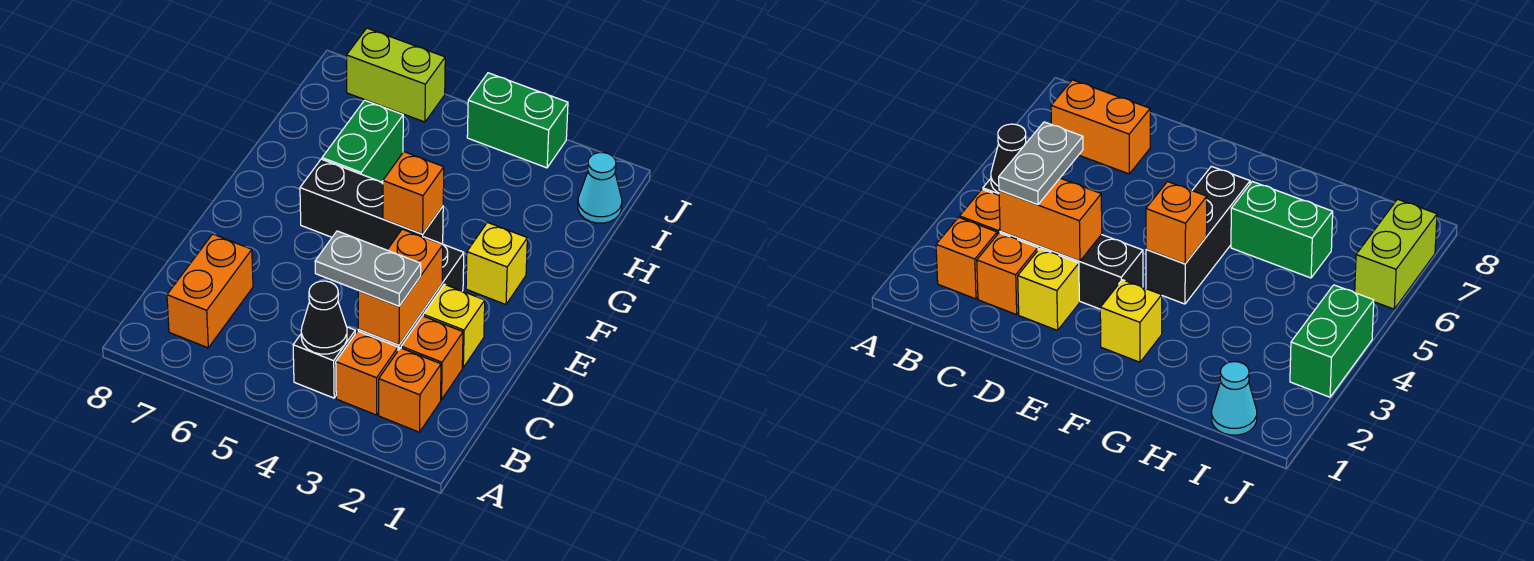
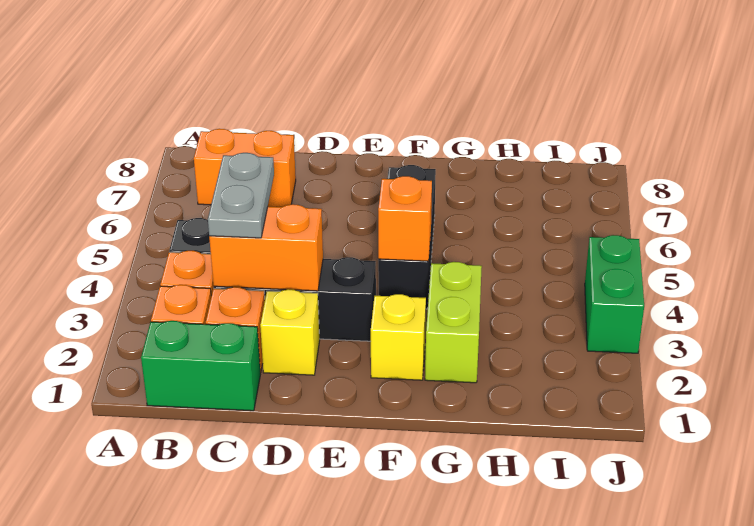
black cone B4 level 2 -> none
green brick G6:H6 level 1 -> green brick B1:C1 level 1
cyan cone I1 level 1 -> none
lime brick J6:J7 level 1 -> lime brick G2:G3 level 1

